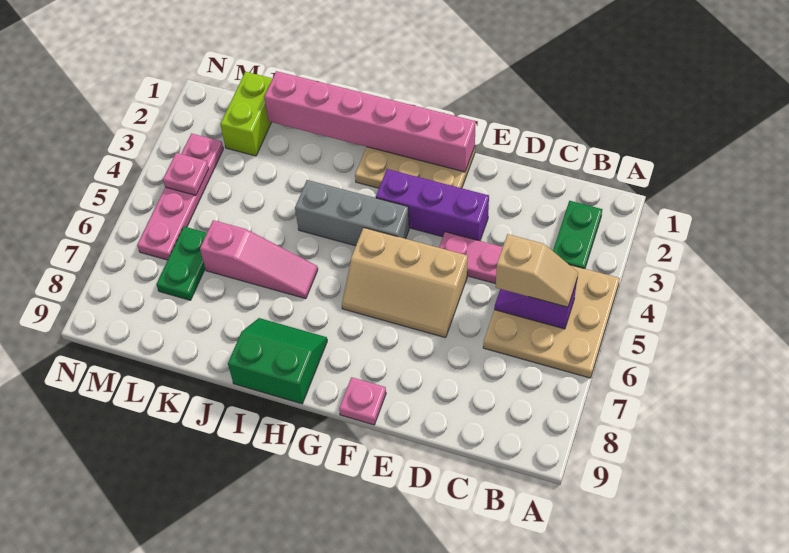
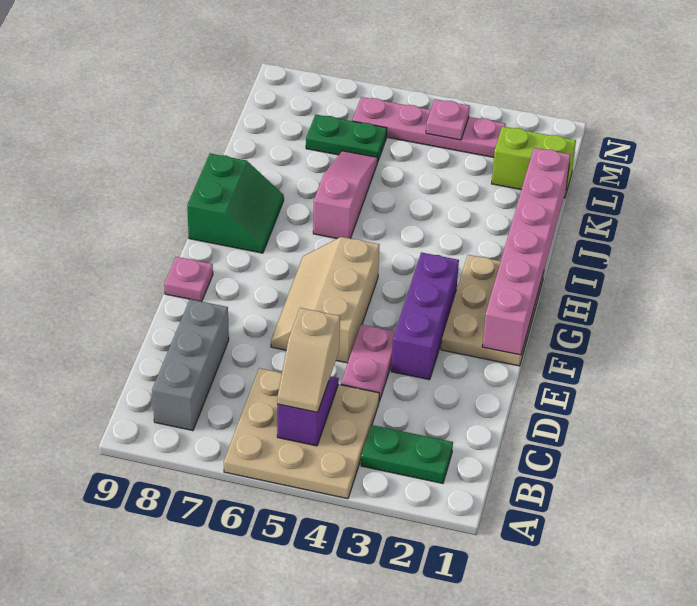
grey brick G4:I4 level 1 -> grey brick B8:D8 level 1
pink slope I6:K6 level 1 top K -> pink slope I6:K6 level 1 top I

